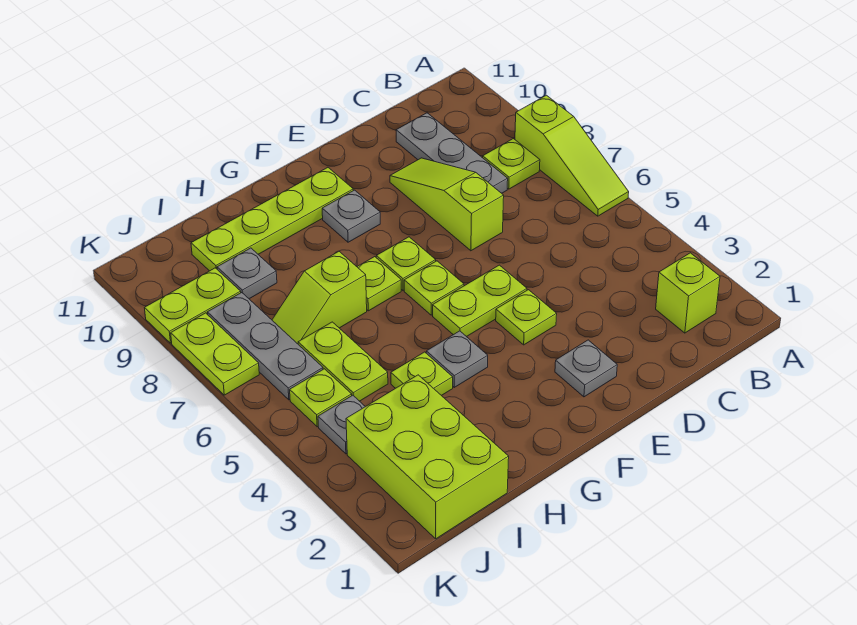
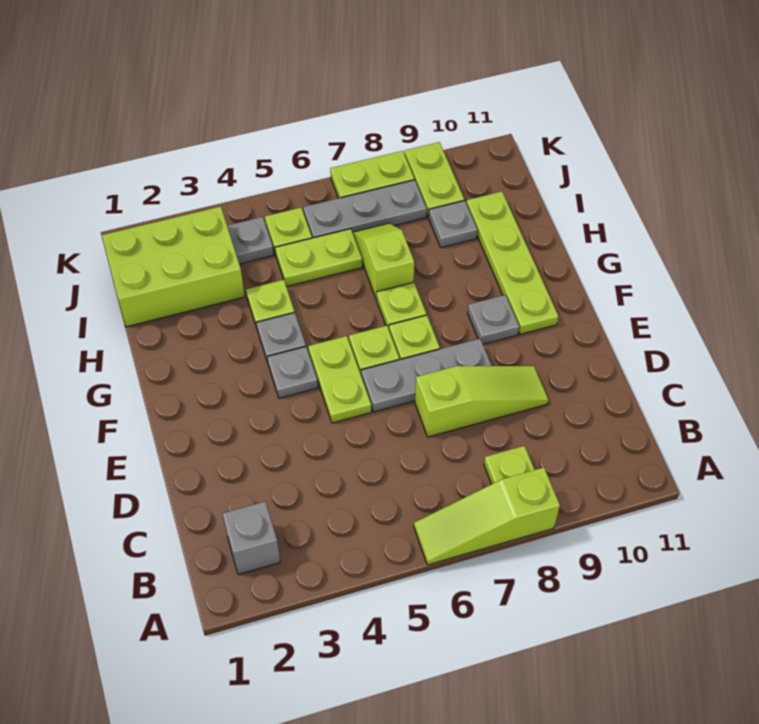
lime brick B2 level 1 -> grey brick B2 level 1
grey plate C8:C10 level 1 -> grey plate E6:E8 level 1
grey plate E2 level 1 -> grey plate F4 level 1
lime plate E4 level 1 -> none

